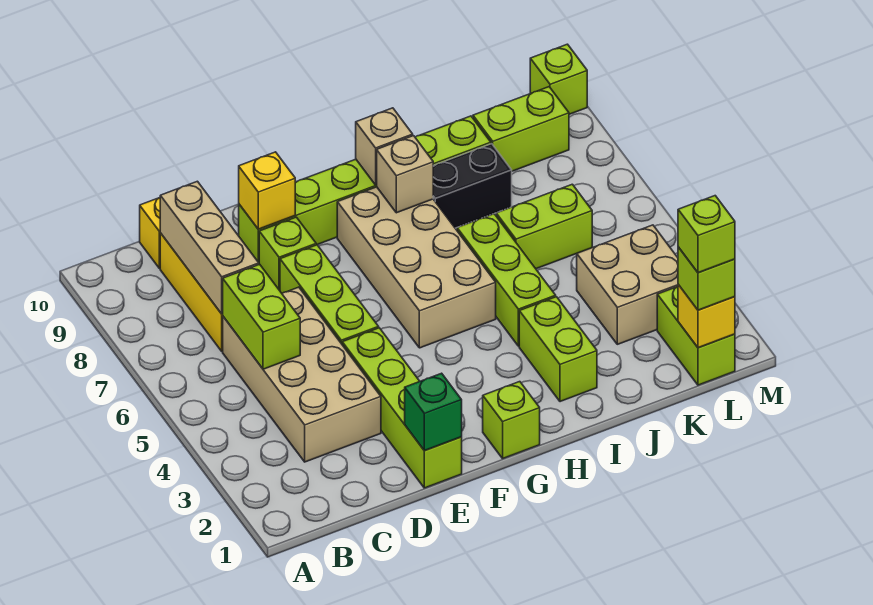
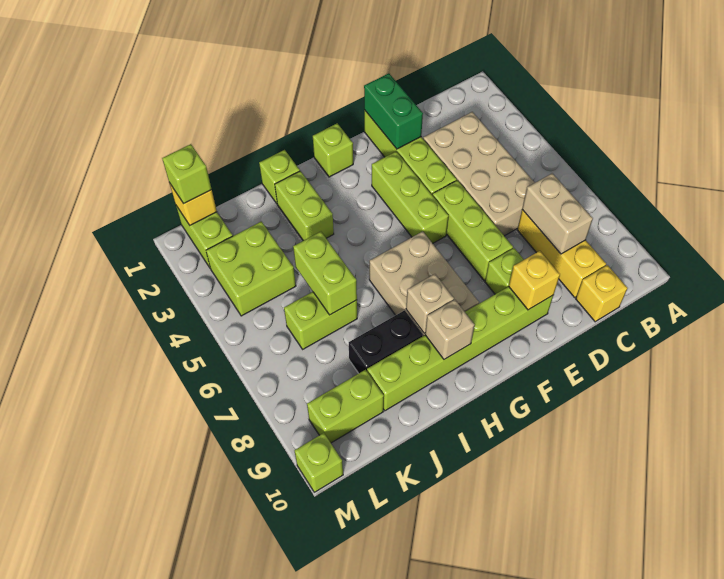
lime brick C5:C6 level 2 -> lime brick J5:J6 level 2
tan brick C7:C9 level 2 -> tan brick C7:C8 level 2
green brick E1 level 2 -> green brick E1:E2 level 2
tan brick G5:H8 level 1 -> tan brick G6:H8 level 1
lime brick I4:I6 level 1 -> lime brick F3:F5 level 1
tan brick K3:L4 level 1 -> lime brick K3:L4 level 1
lime brick L1 level 4 -> lime brick I1 level 1

